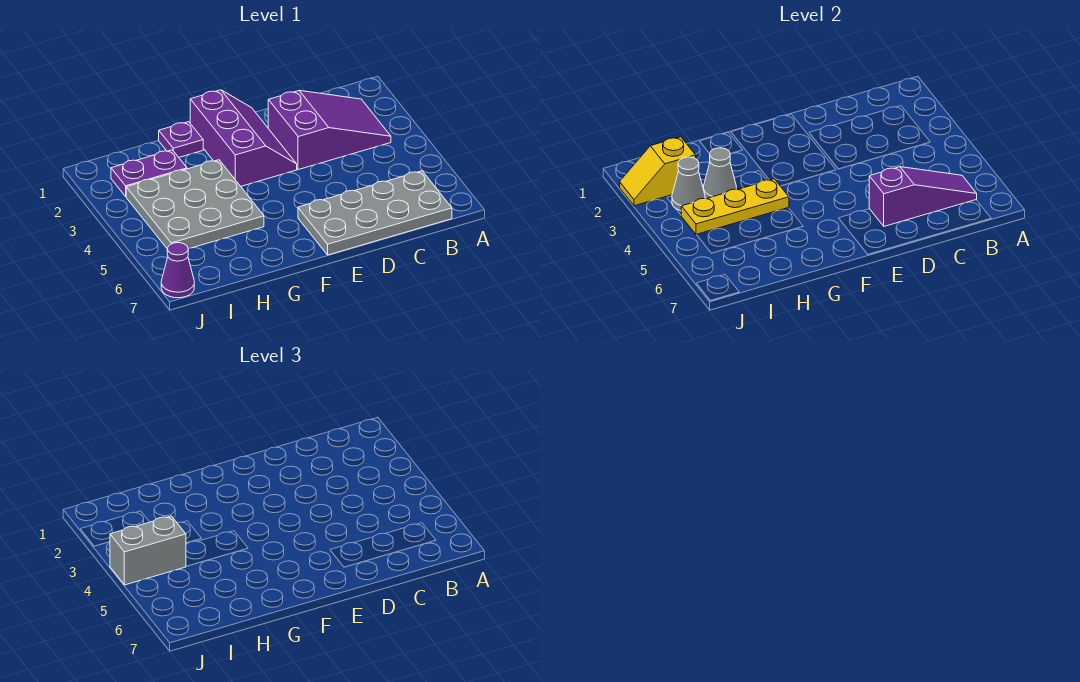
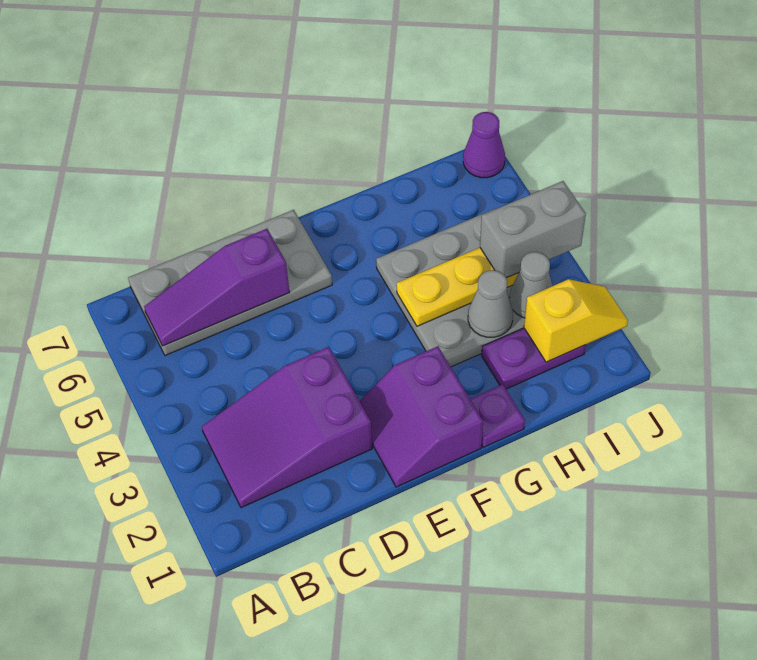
purple slope E1:F3 level 1 top F -> purple slope E1:F2 level 1 top F

